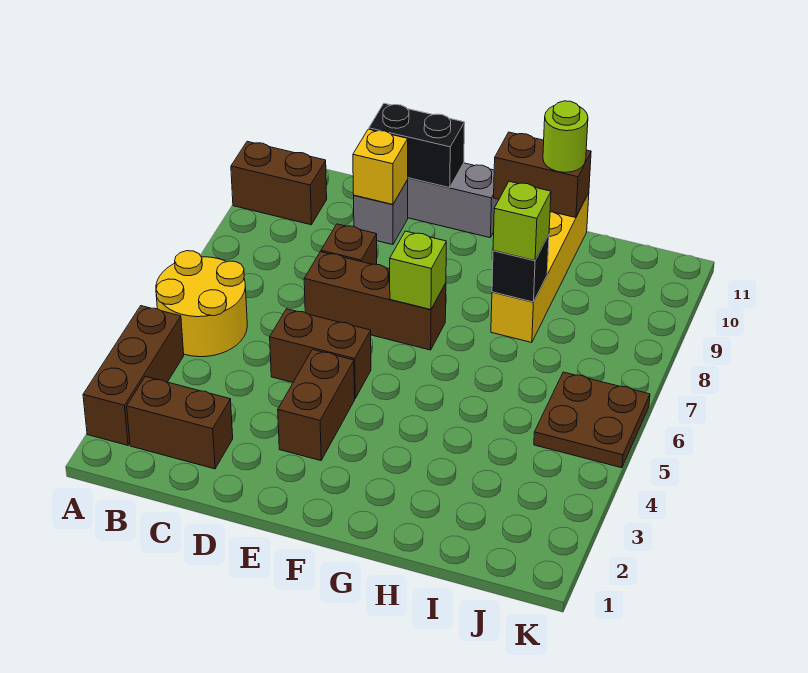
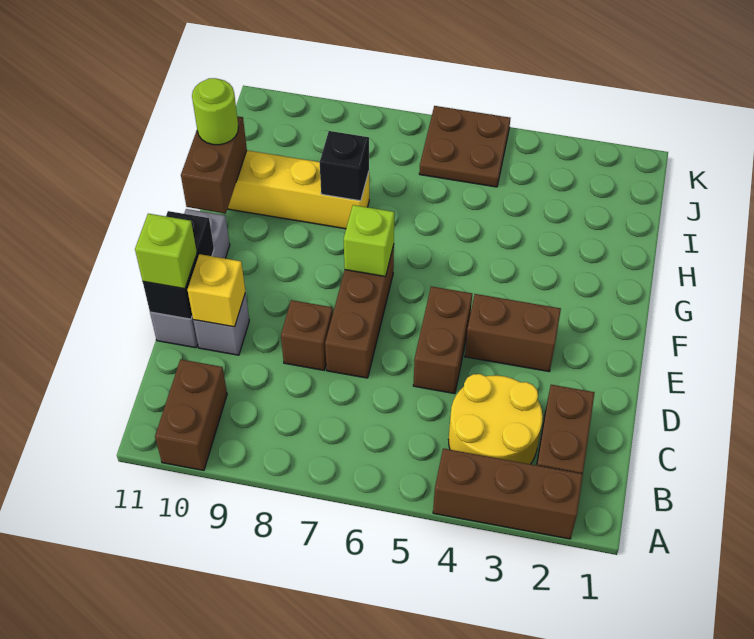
yellow round brick A5:B6 level 1 -> yellow round brick B3:C4 level 1
lime brick H8 level 3 -> lime brick D11 level 3

